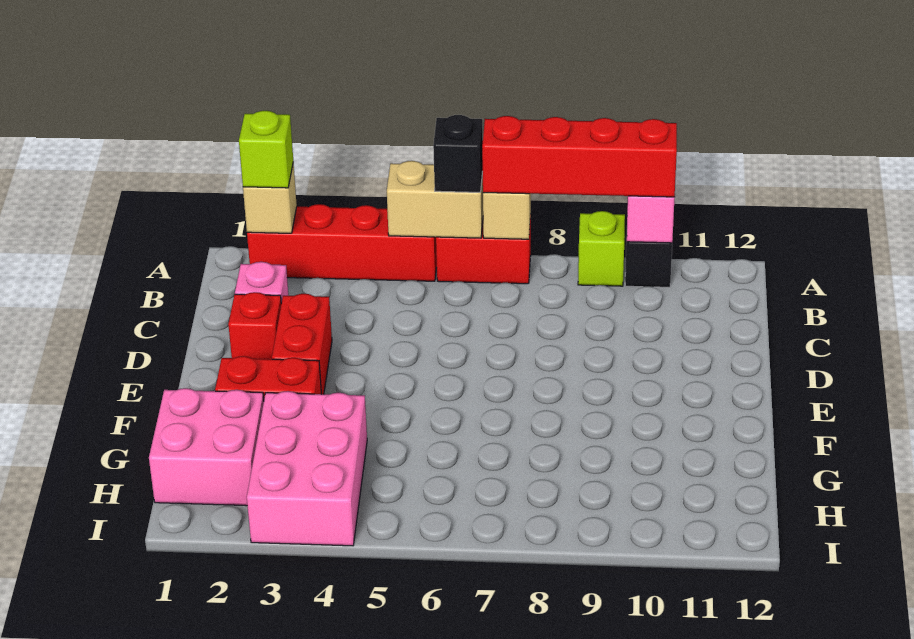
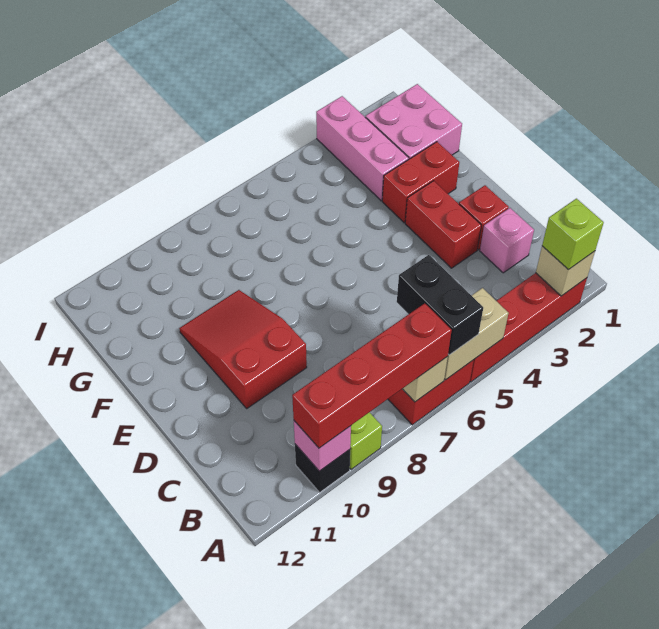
black brick A6 level 3 -> black brick A6:B6 level 3
none -> red slope D9:F10 level 1 top D
pink brick G3:I4 level 1 -> pink brick G3:I3 level 1

